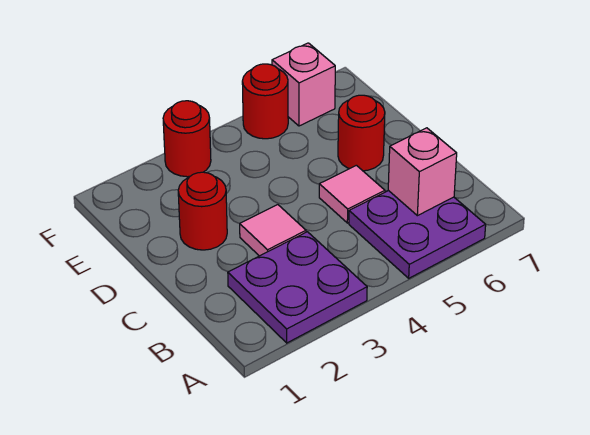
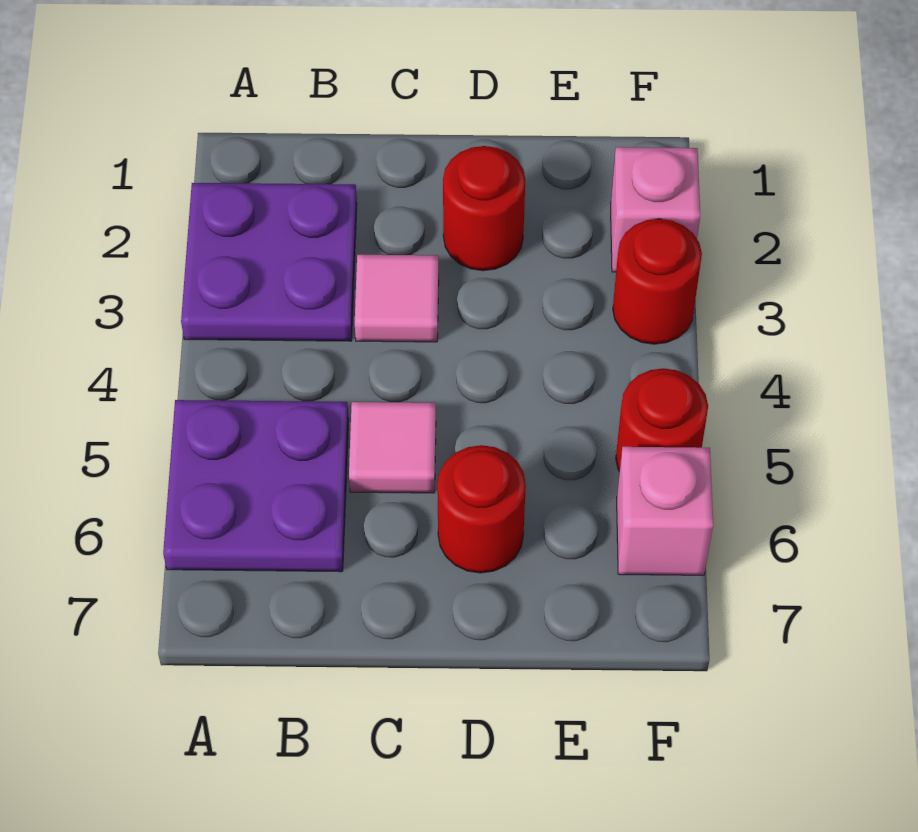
pink brick B6 level 2 -> pink brick F2 level 1

